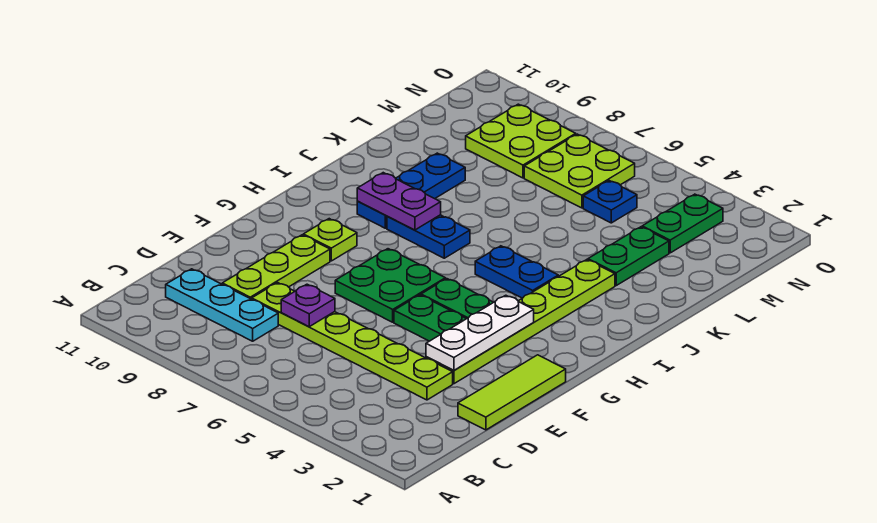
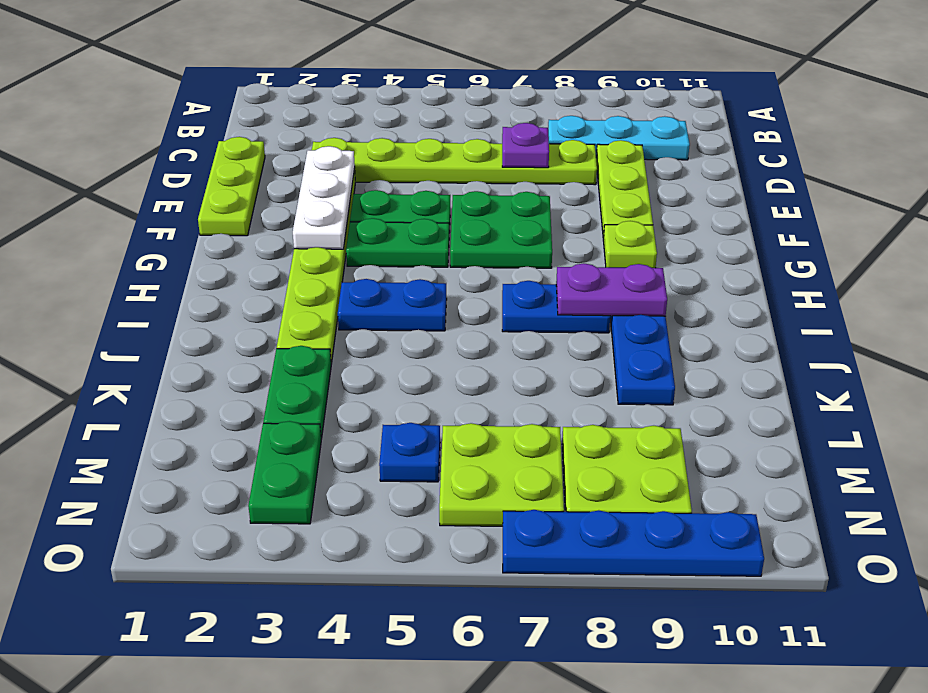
lime tile D1:F1 level 1 -> lime plate D1:F1 level 1
none -> blue plate O7:O10 level 1

